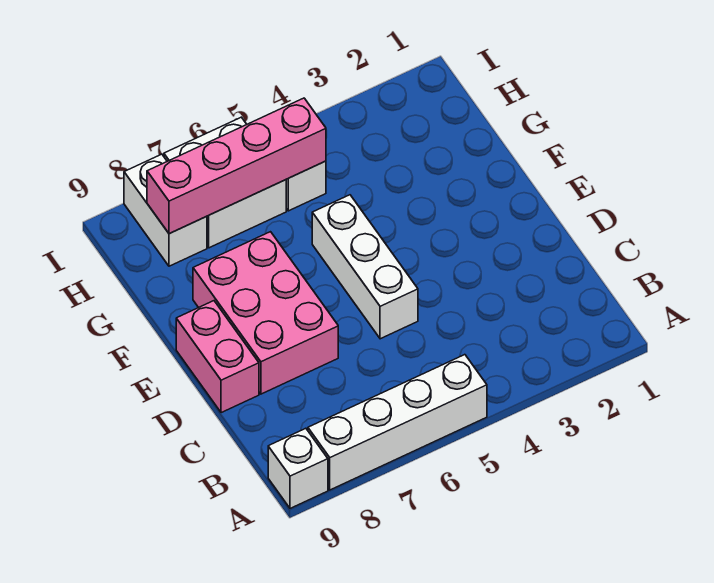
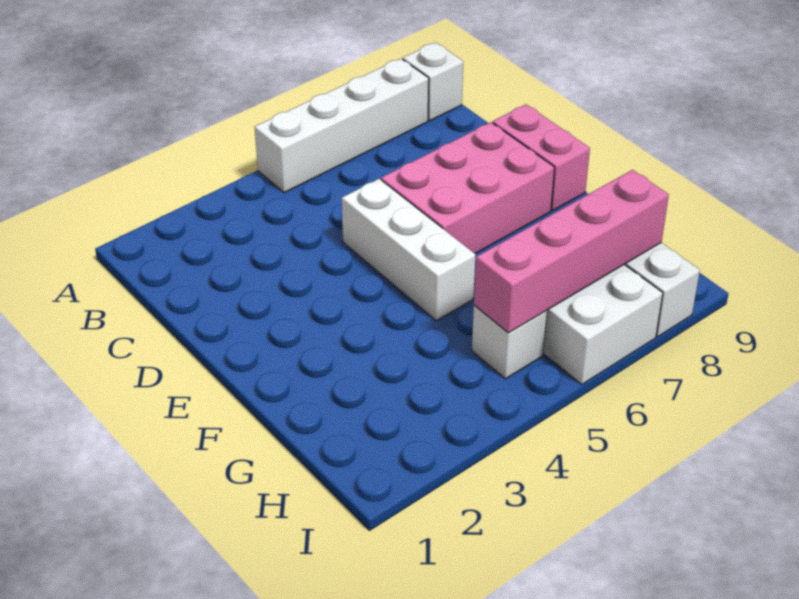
pink brick D7:F8 level 1 -> pink brick D6:E8 level 1

